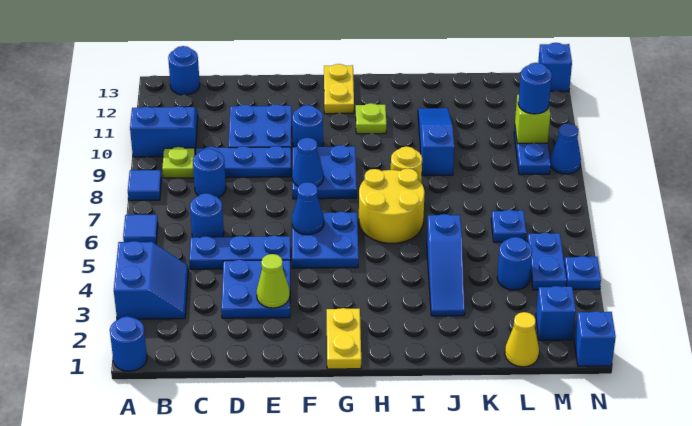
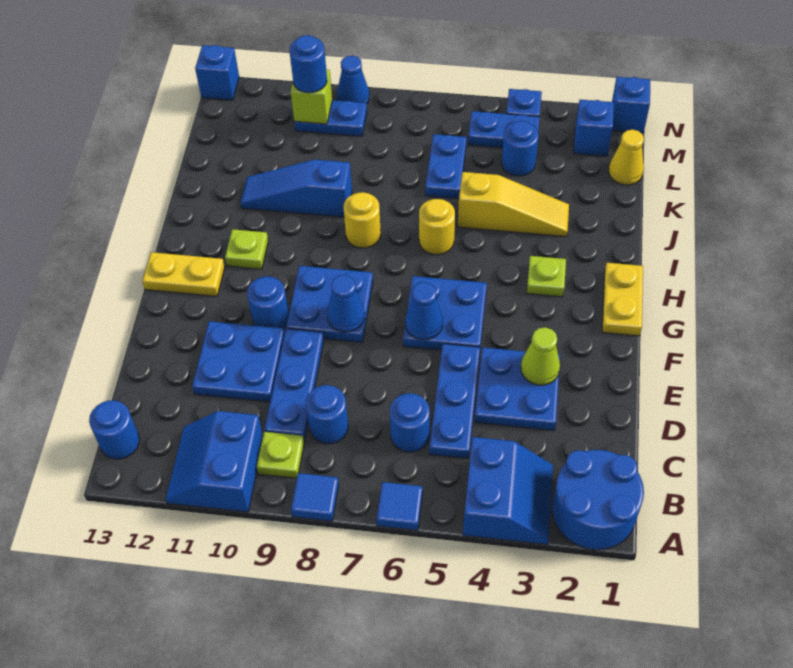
blue round brick A1 level 1 -> blue round brick A1:B2 level 1
blue slope A3:B4 level 1 top A -> blue slope A3:B4 level 1 top 4
yellow plate G1:G2 level 1 -> yellow plate G1:H1 level 1
none -> lime plate H3 level 1
yellow round brick H6:I7 level 1 -> yellow round brick I6 level 1
blue slope J3:J5 level 1 top 5 -> yellow slope J3:J5 level 1 top 5
blue plate L6 level 1 -> blue plate K6:L6 level 1

